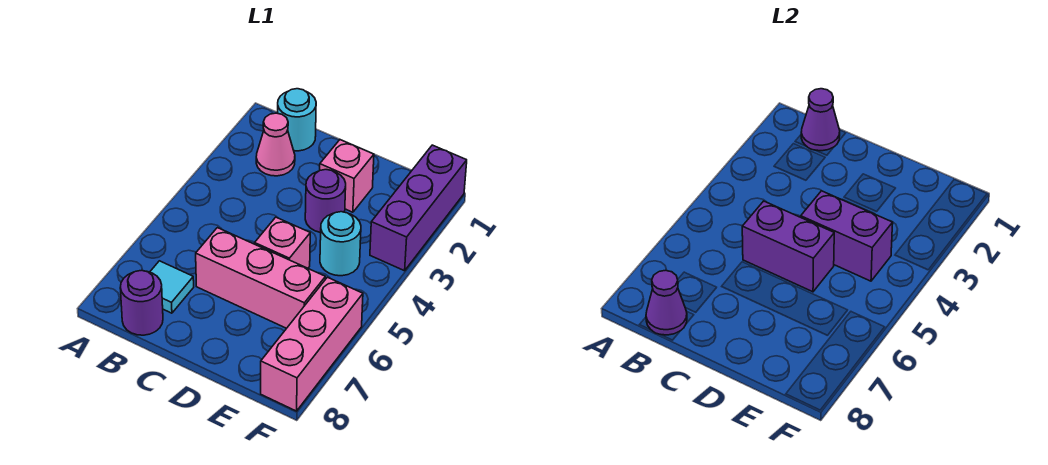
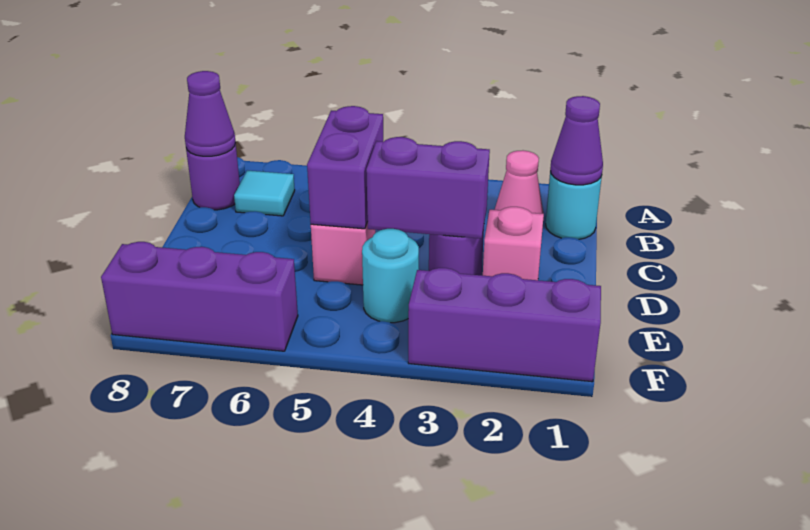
pink brick C6:E6 level 1 -> none
purple brick D4:E4 level 2 -> purple brick D3:D4 level 2
pink brick F6:F8 level 1 -> purple brick F6:F8 level 1

